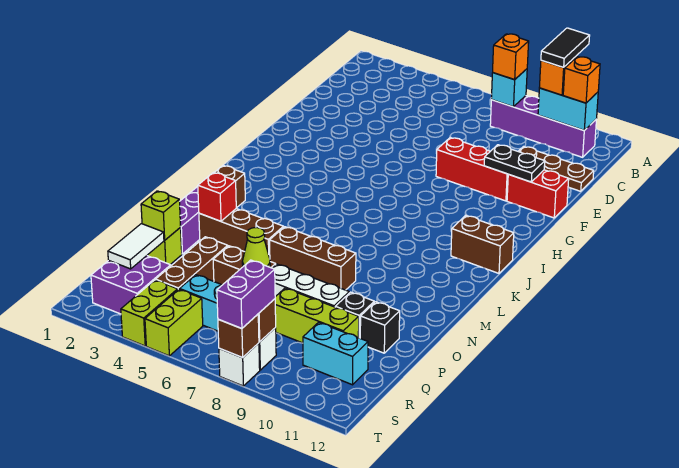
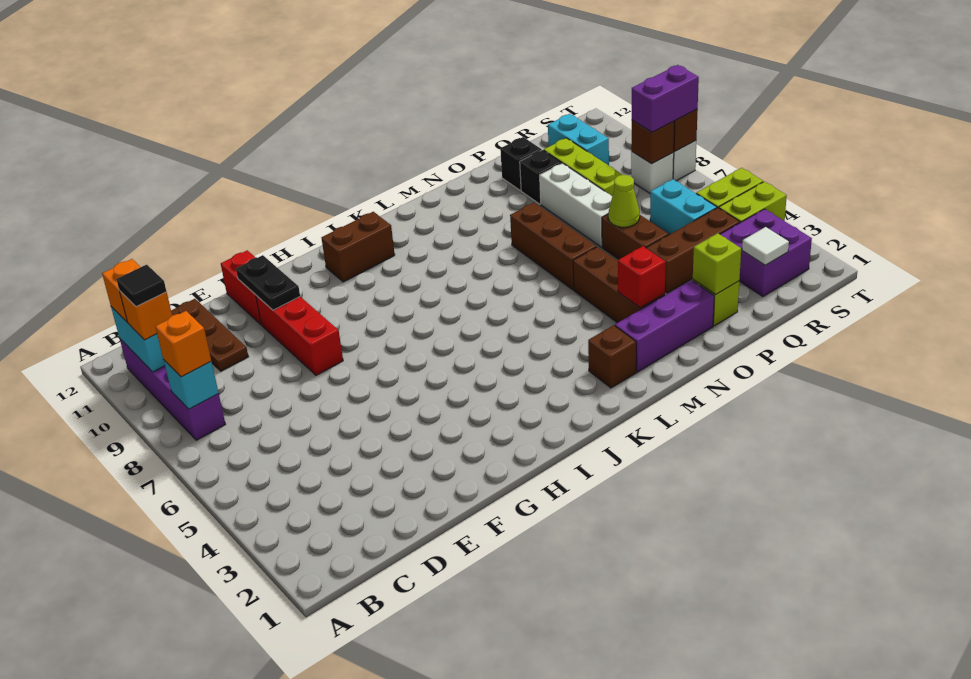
black tile A10:B10 level 4 -> black tile B10 level 4
brown brick J11:J12 level 1 -> brown brick I11:J11 level 1
white tile Q2:R2 level 2 -> white tile R2 level 2

